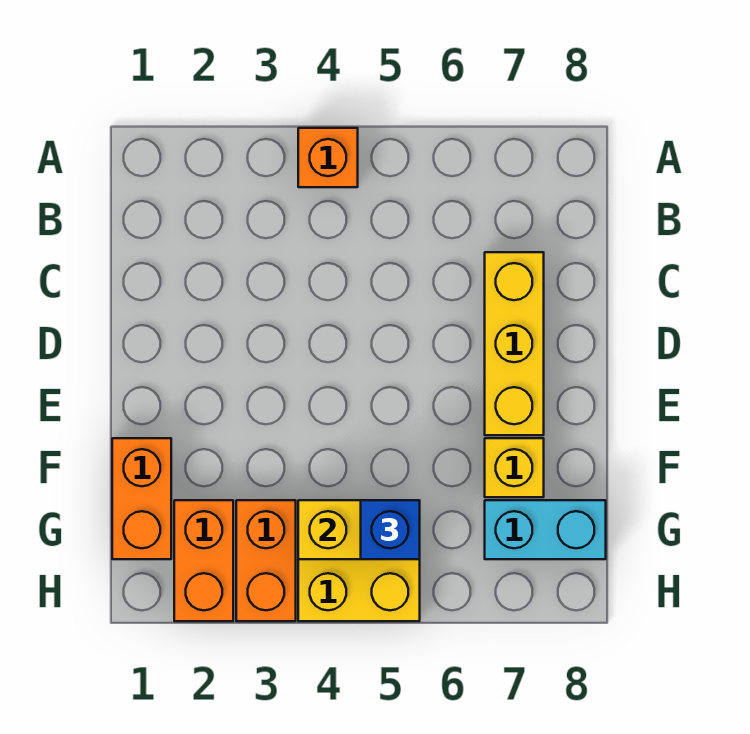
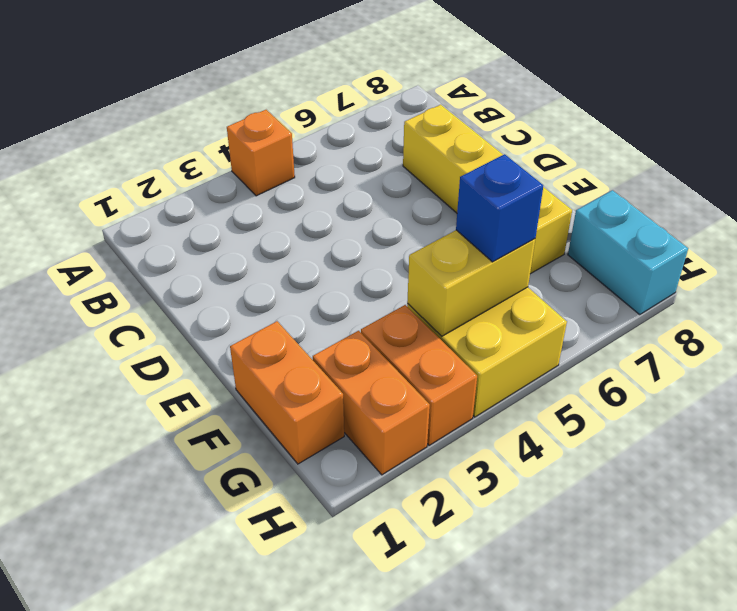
cyan brick G7:G8 level 1 -> cyan brick G8:H8 level 1

